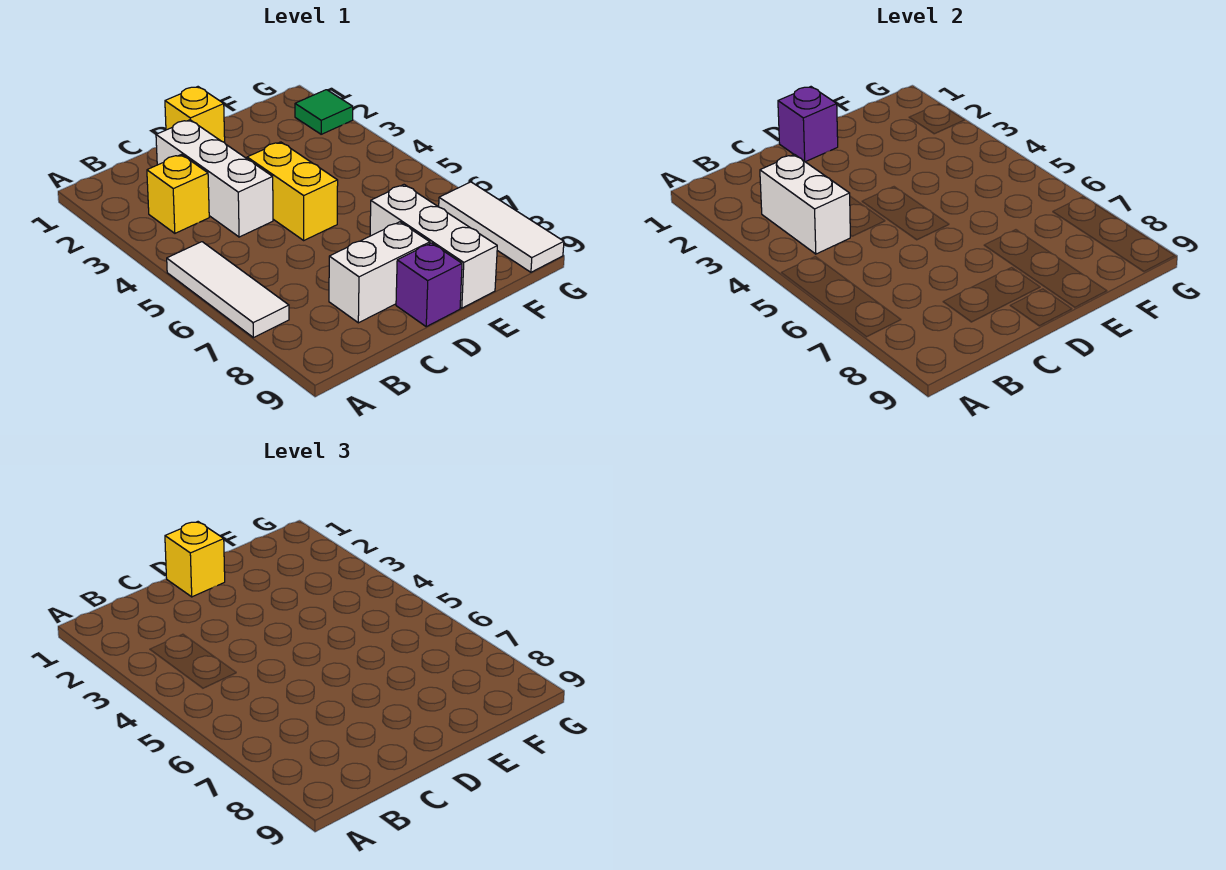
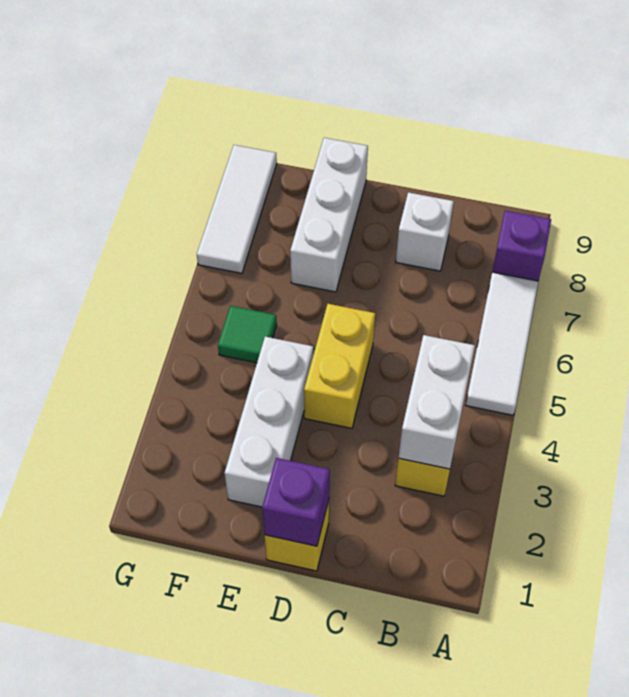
white brick C2:C4 level 1 -> white brick E2:E4 level 1
white brick C8:D8 level 1 -> white brick C8 level 1
yellow brick D1 level 3 -> none
purple brick D9 level 1 -> purple brick A8 level 1
green tile G2 level 1 -> green tile F5 level 1

